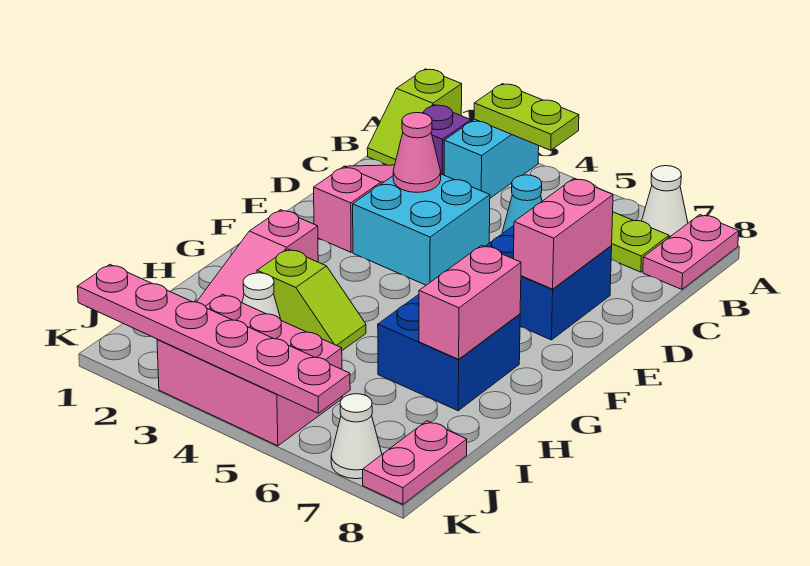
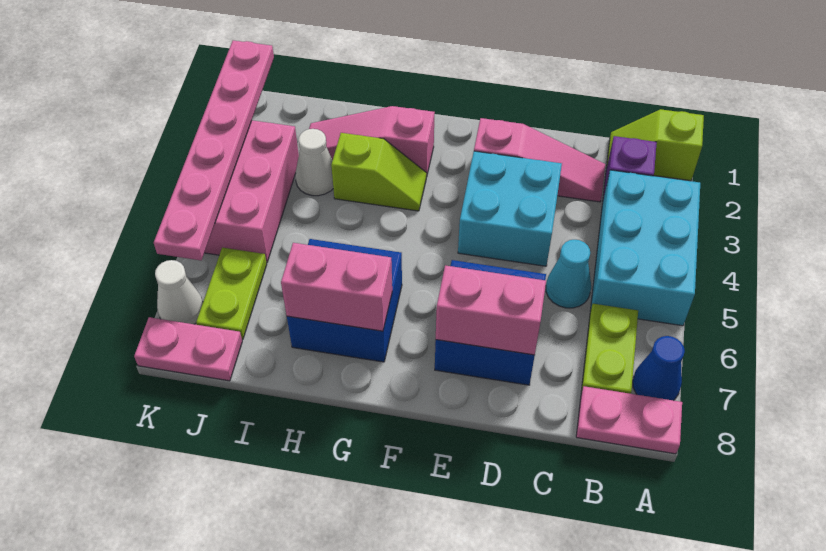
cyan brick A3:B3 level 1 -> cyan brick A3:B5 level 1
lime plate A3:A4 level 2 -> lime plate J6:J7 level 1
white cone A7 level 1 -> blue cone A7 level 1
pink cone D3 level 2 -> none
lime slope H3:H4 level 1 top 3 -> lime slope G3:H3 level 1 top H

